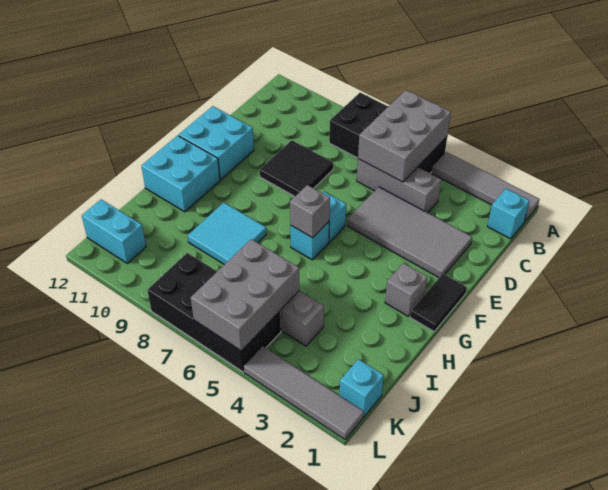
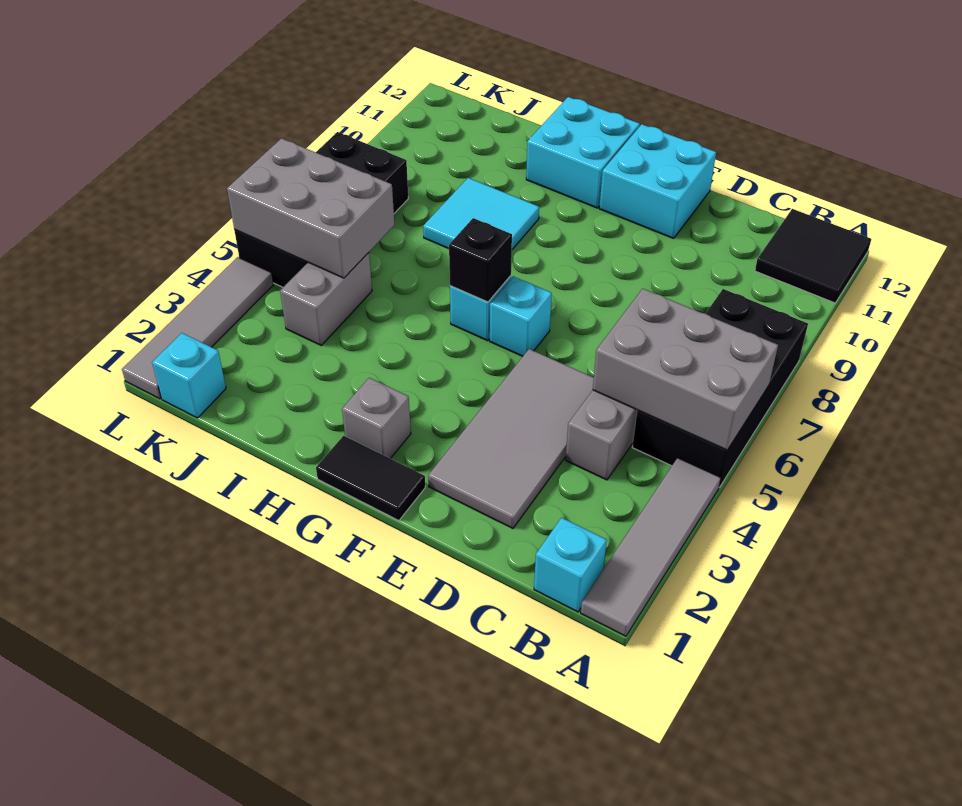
black tile D8:E9 level 1 -> black tile A11:B12 level 1
grey brick G6 level 2 -> black brick G6 level 2
cyan brick K11:K12 level 1 -> none

